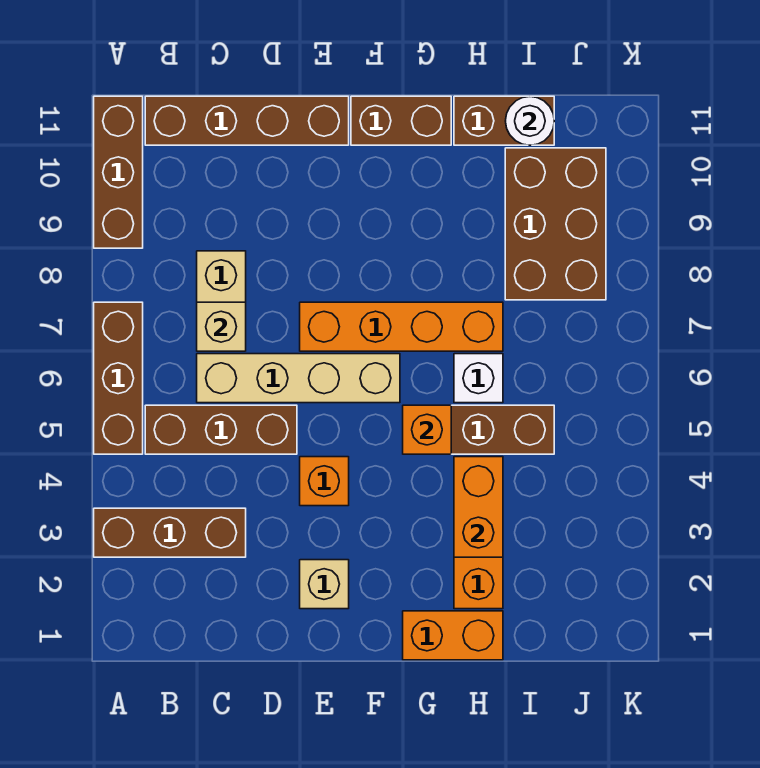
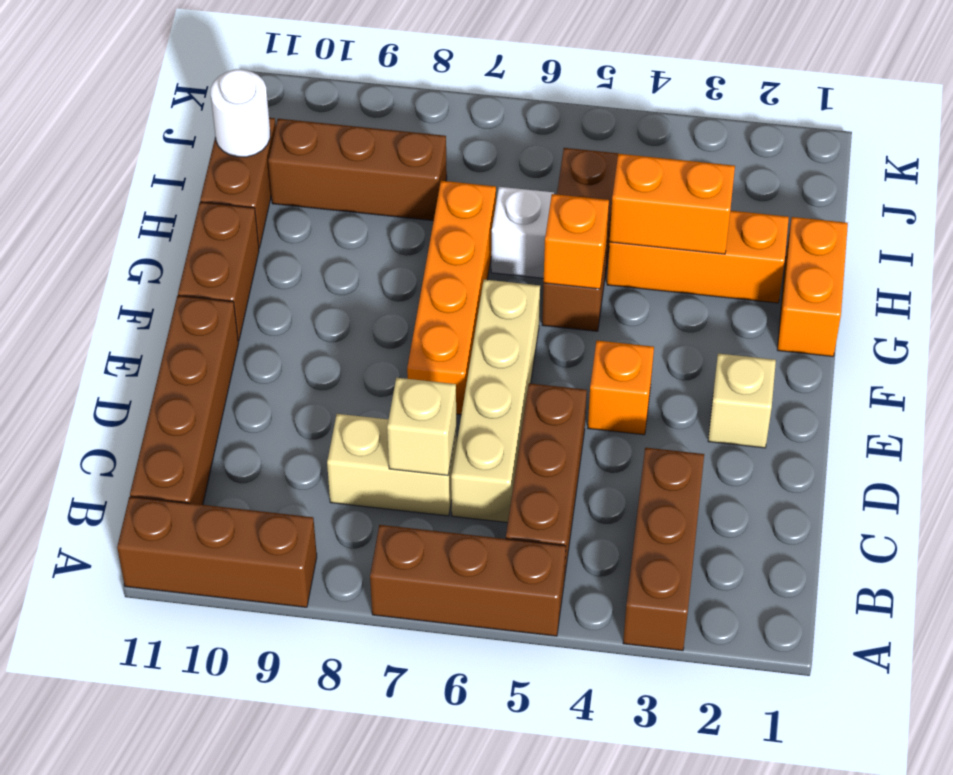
brown brick I8:J10 level 1 -> brown brick I8:I10 level 1

